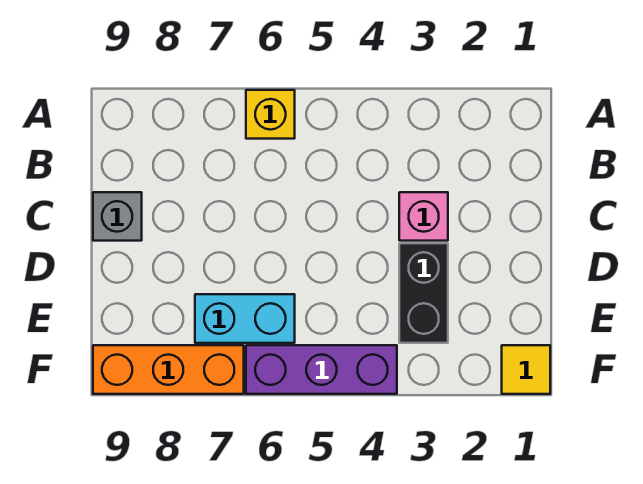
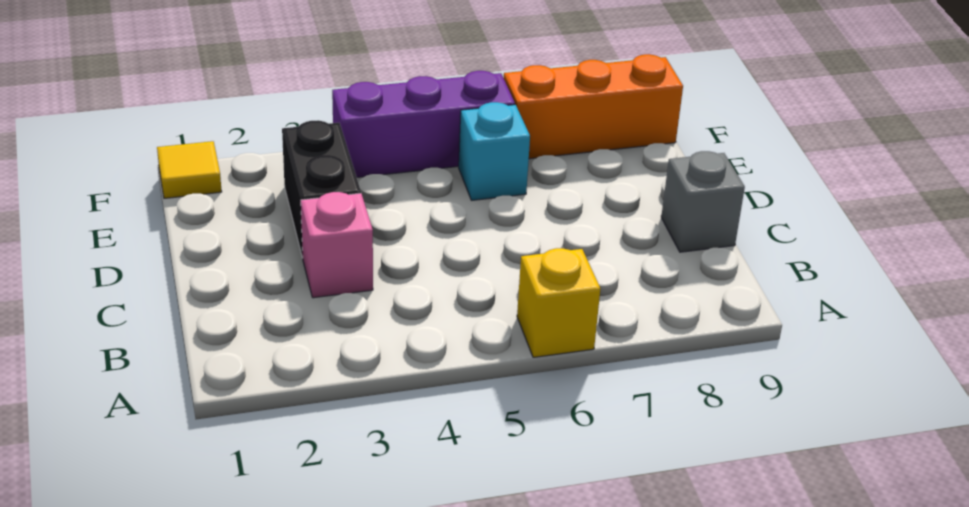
cyan brick E6:E7 level 1 -> cyan brick E6 level 1

